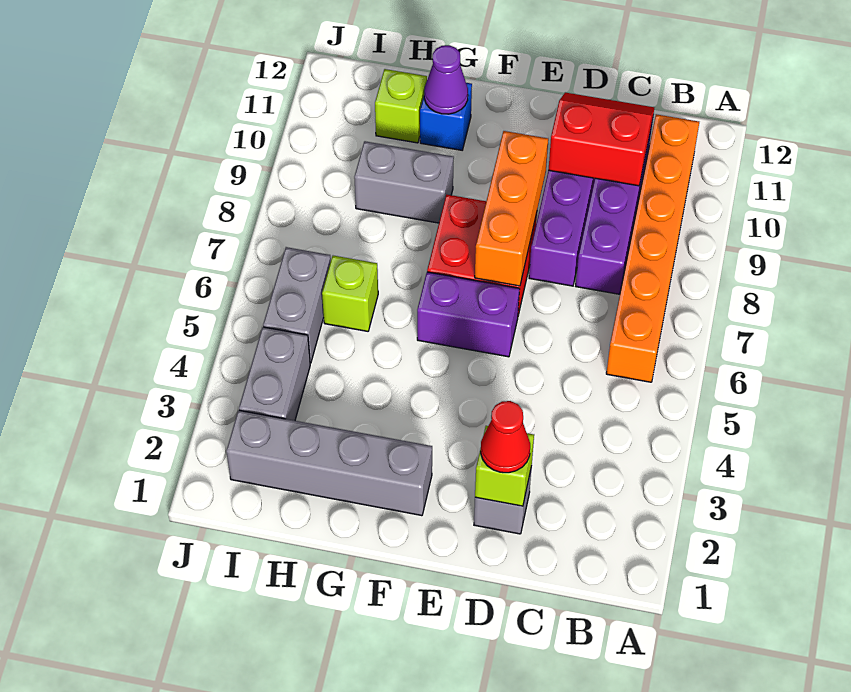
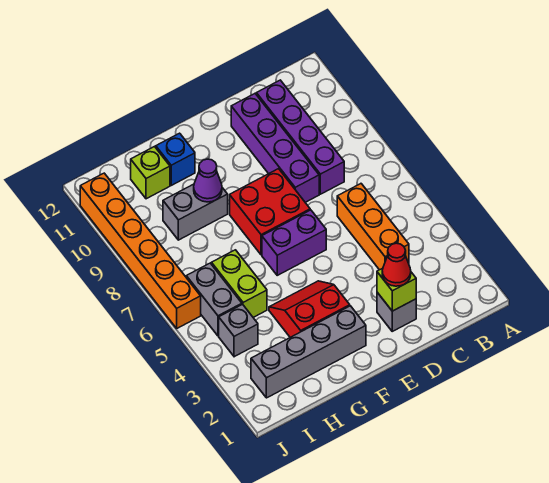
orange brick B6:B11 level 1 -> orange brick J6:J11 level 1
red slope C10:D11 level 2 top 10 -> red slope F3:G4 level 1 top 3
orange brick E7:E9 level 2 -> orange brick C4:C6 level 1
purple cone G11 level 2 -> purple cone G9 level 2
lime brick H6 level 1 -> lime brick H5:H6 level 1
grey brick I3:I4 level 1 -> grey brick I4 level 1

